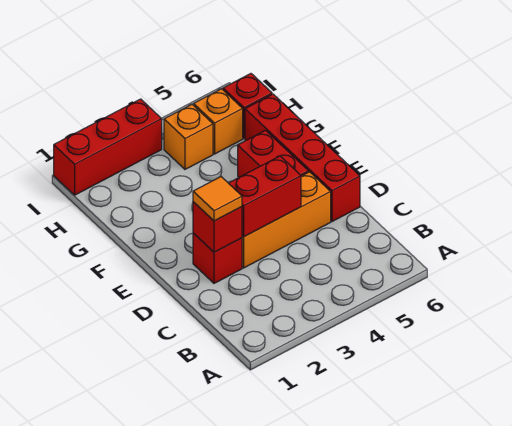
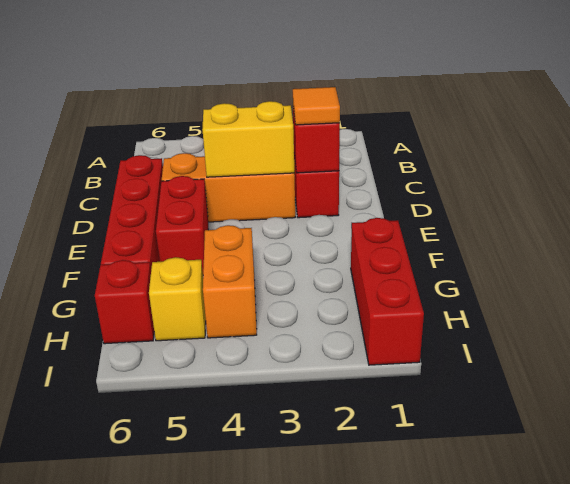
red brick D3:D4 level 2 -> yellow brick D3:D4 level 2
orange brick H4 level 1 -> orange brick G4:H4 level 1
orange brick H5 level 1 -> yellow brick H5 level 1
red brick I1:I3 level 1 -> red brick G1:I1 level 1

